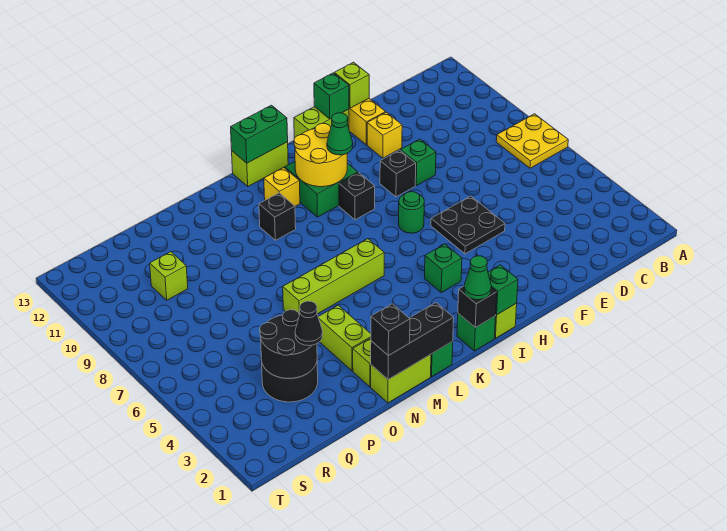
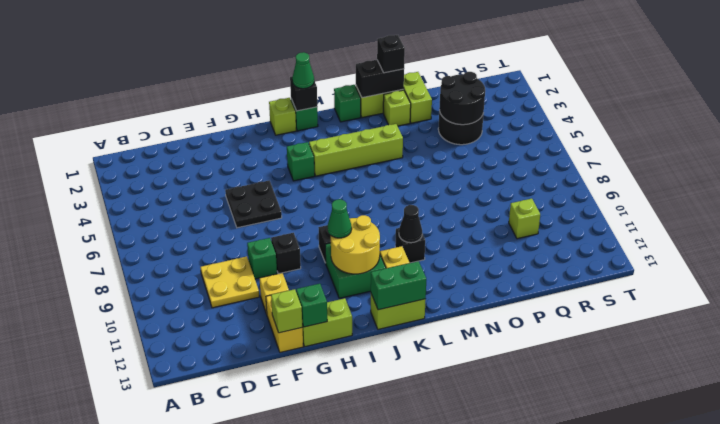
yellow plate A7:B8 level 1 -> yellow plate D9:E10 level 1
green round brick H7 level 1 -> none
green brick I1 level 2 -> none
lime brick K6:N6 level 1 -> lime brick J4:M4 level 1
black brick L1:N1 level 2 -> black brick M1:N1 level 2
lime brick N3:N4 level 1 -> lime brick O1:O2 level 1
black cone P3 level 3 -> black cone L10 level 2

